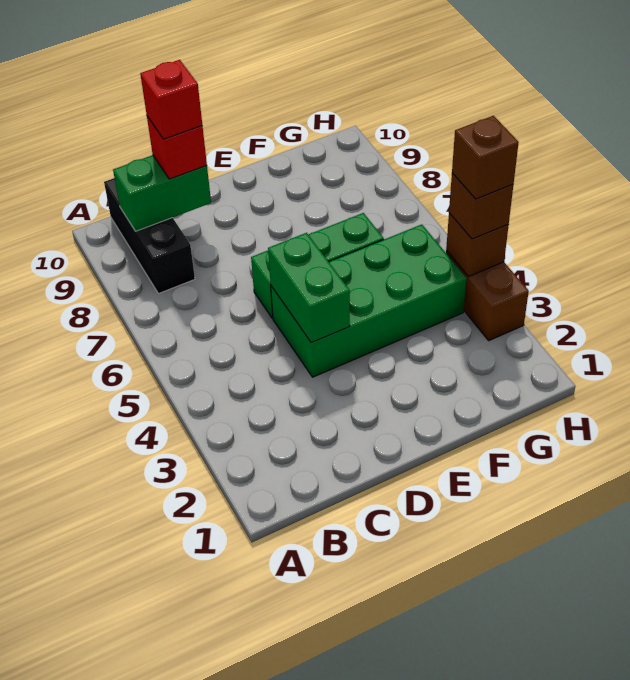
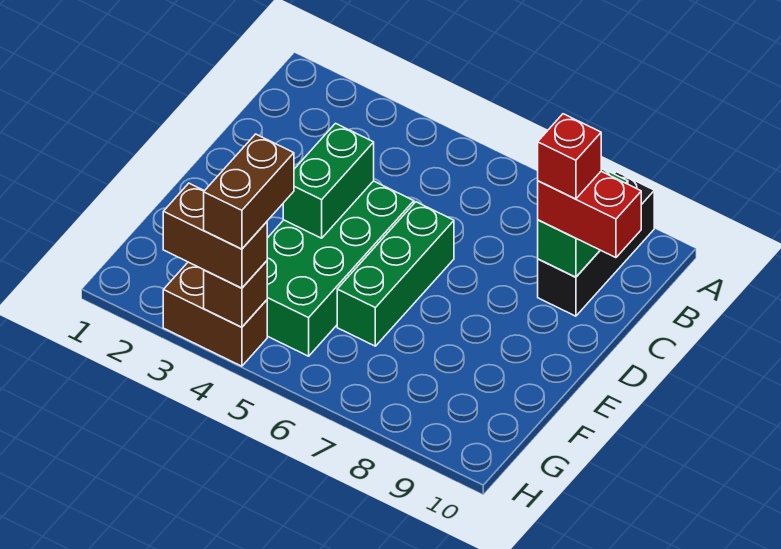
black brick B8:B10 level 1 -> black brick A9:C9 level 1
red brick C9 level 3 -> red brick C9:C10 level 3
green brick D4:D5 level 2 -> green brick D4:E4 level 2
brown brick H4 level 3 -> brown brick H3:H4 level 3
brown brick H4 level 4 -> brown brick G4:H4 level 4

